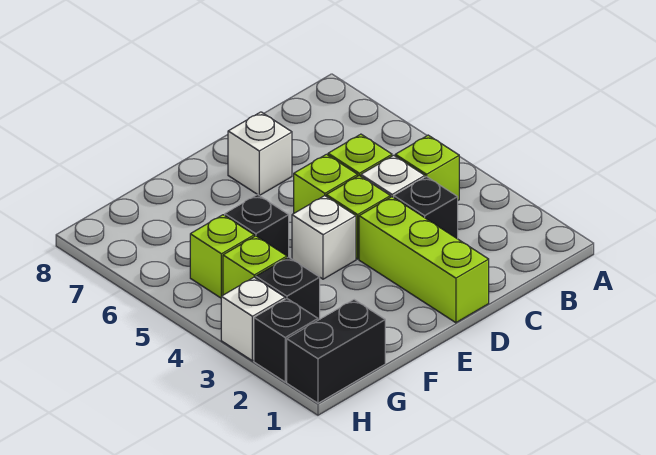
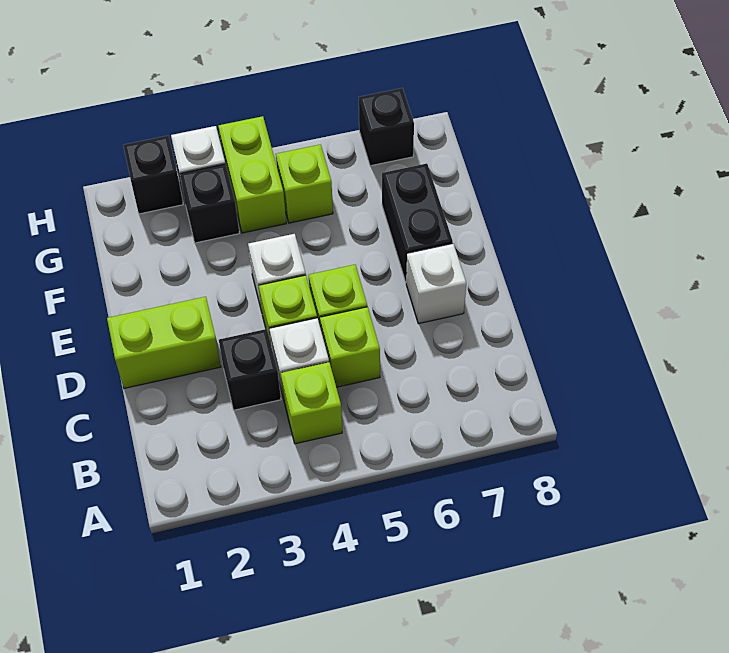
lime brick D1:D3 level 1 -> lime brick D1:D2 level 1
black brick F5 level 1 -> black brick H7 level 1
black brick G1:H1 level 1 -> black brick E7:F7 level 1
lime brick G4 level 1 -> lime brick G4:H4 level 1

